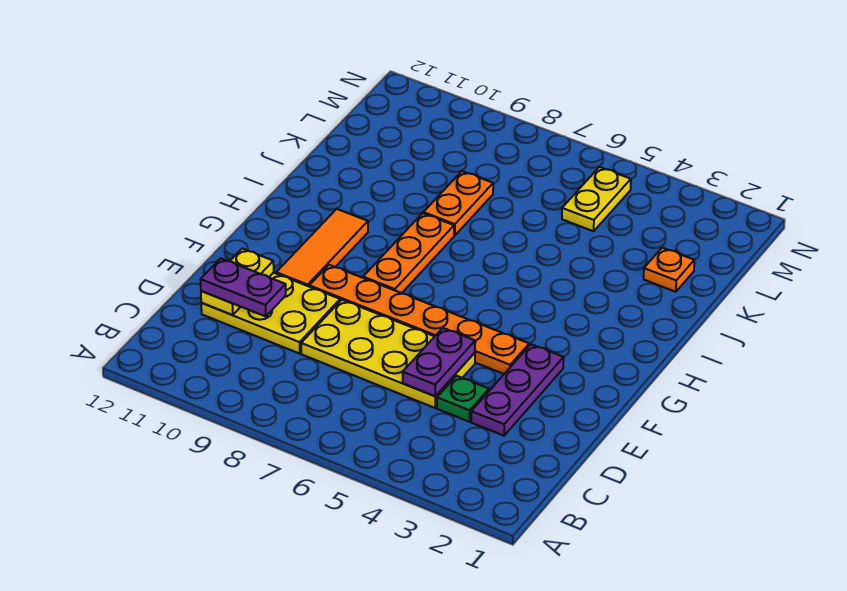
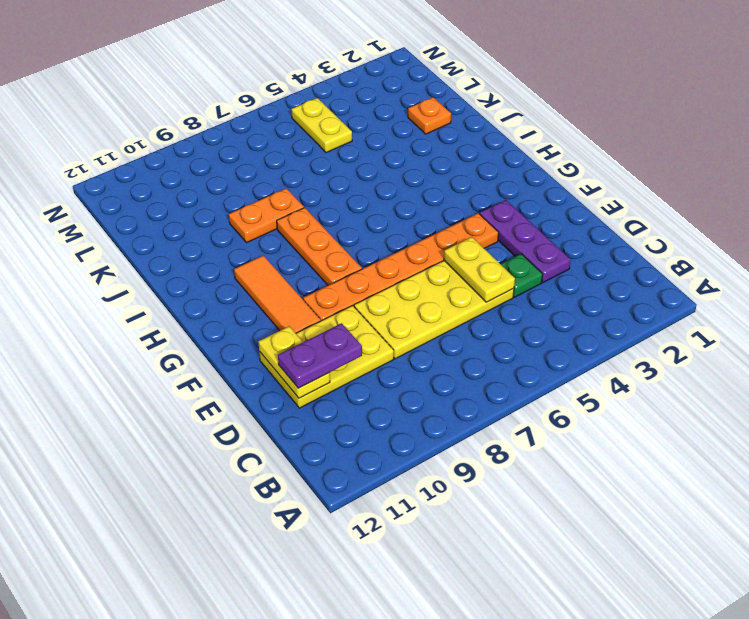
purple plate D5:E5 level 2 -> yellow plate D5:E5 level 2
orange plate J8:K8 level 1 -> orange plate J8:J9 level 1

